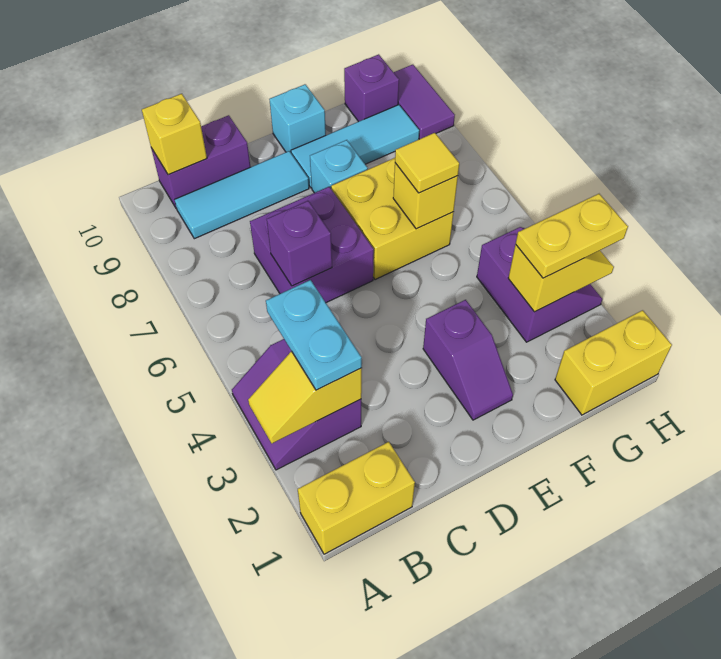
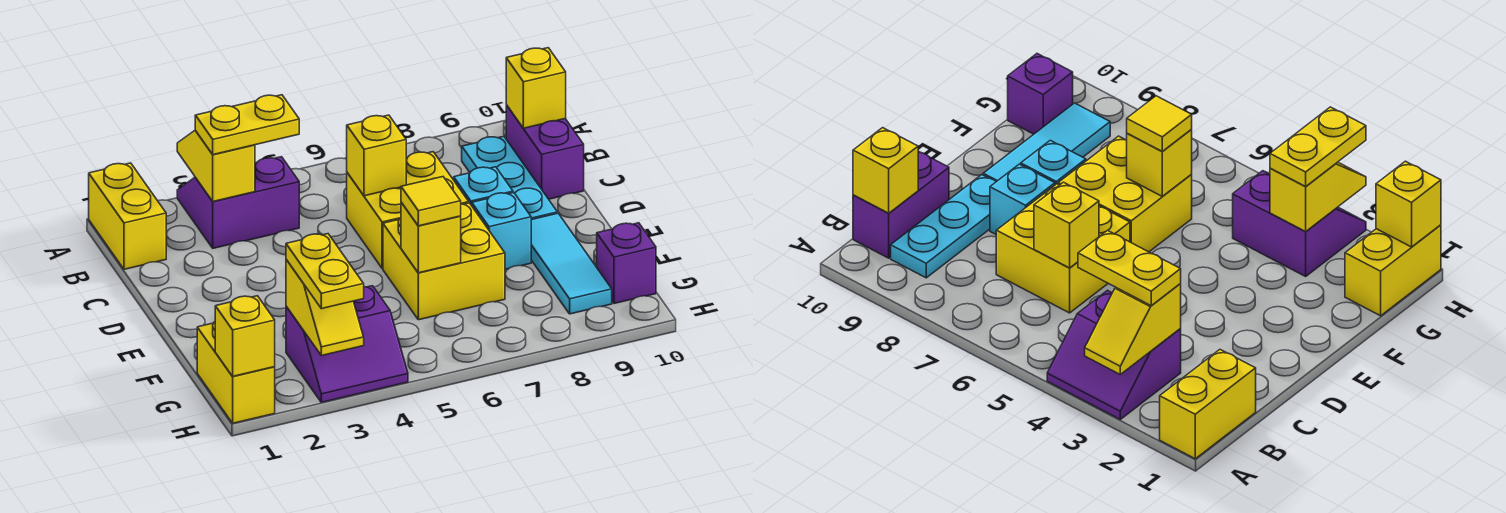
cyan plate B3:B4 level 3 -> yellow plate B3:B4 level 3
cyan tile B9:D9 level 1 -> cyan plate B9:D9 level 1
purple brick C6:D7 level 1 -> yellow brick C6:D7 level 1
purple brick C6 level 2 -> yellow brick C6 level 2
purple slope E2:E3 level 1 top 3 -> none
cyan brick E10 level 1 -> cyan brick D8 level 1
none -> yellow brick H1 level 2
purple tile H9:H10 level 1 -> none

